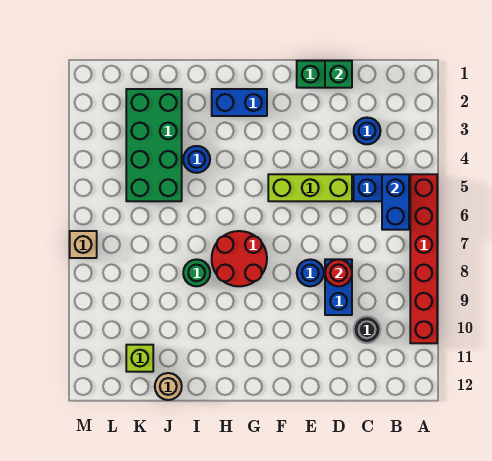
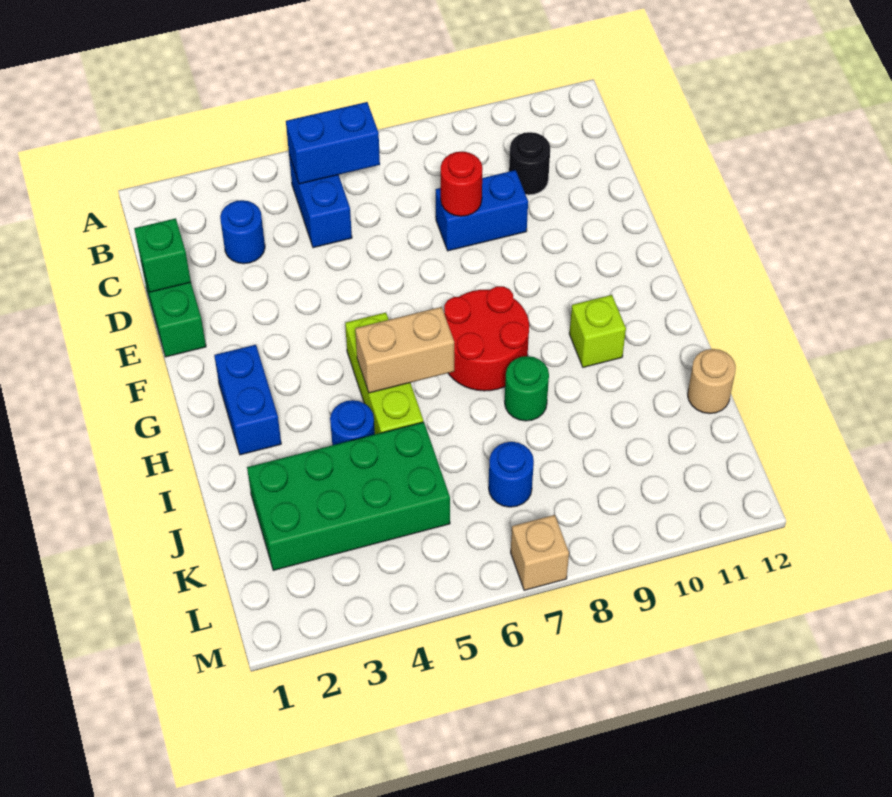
red brick A5:A10 level 1 -> none
lime brick D5:F5 level 1 -> lime brick G5:I5 level 1
blue round brick E8 level 1 -> blue round brick K7 level 1
none -> tan brick H5:H6 level 2
lime brick K11 level 1 -> lime brick H10 level 1

